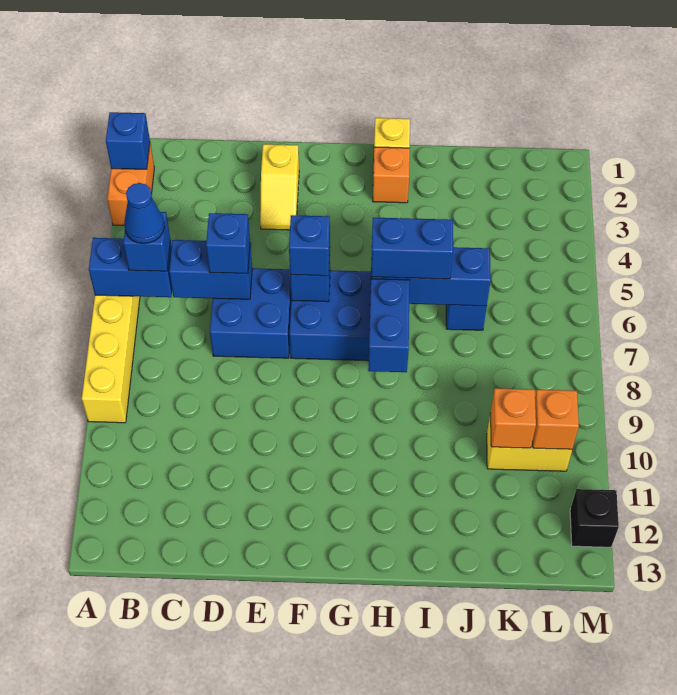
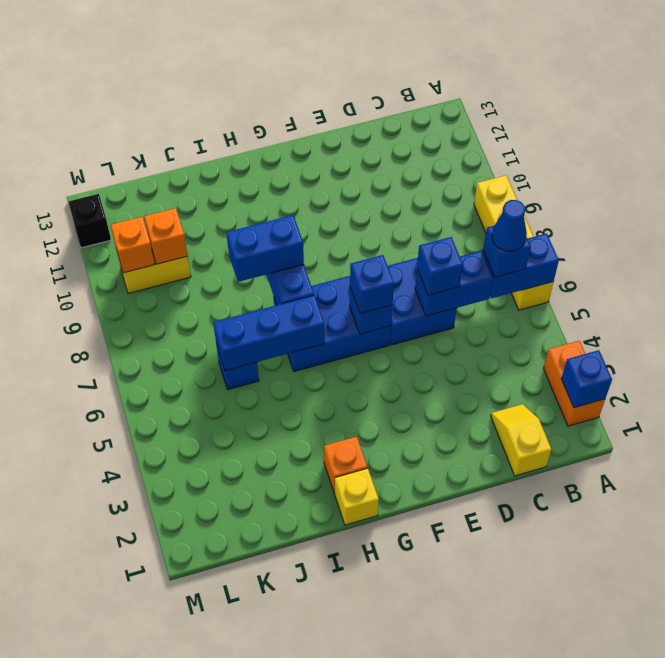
yellow slope E2:E3 level 1 top 2 -> yellow slope C1:C2 level 1 top 1
blue brick H6:I6 level 3 -> blue brick H8:I8 level 3

